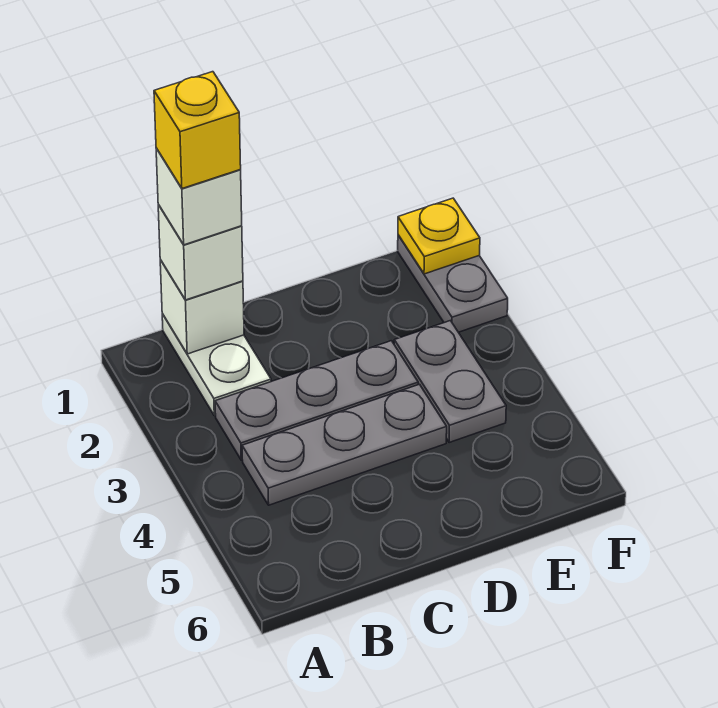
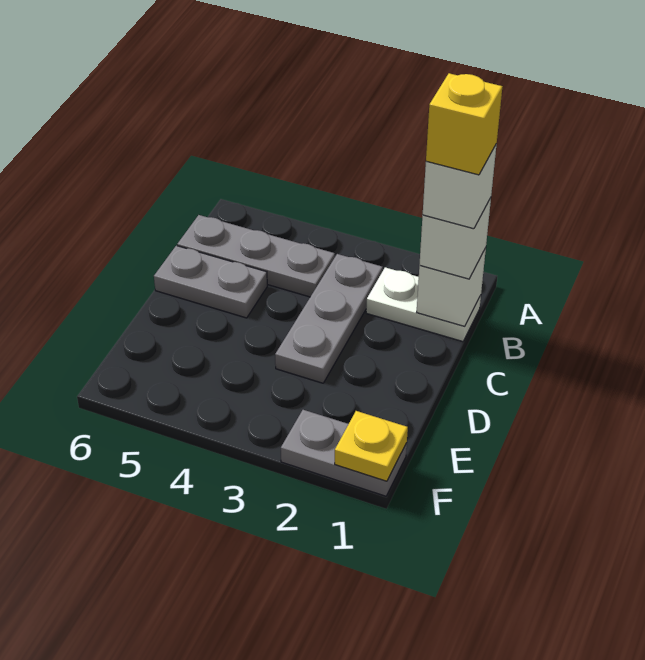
grey plate B4:D4 level 1 -> grey plate B4:B6 level 1
grey plate E3:E4 level 1 -> grey plate C5:C6 level 1

